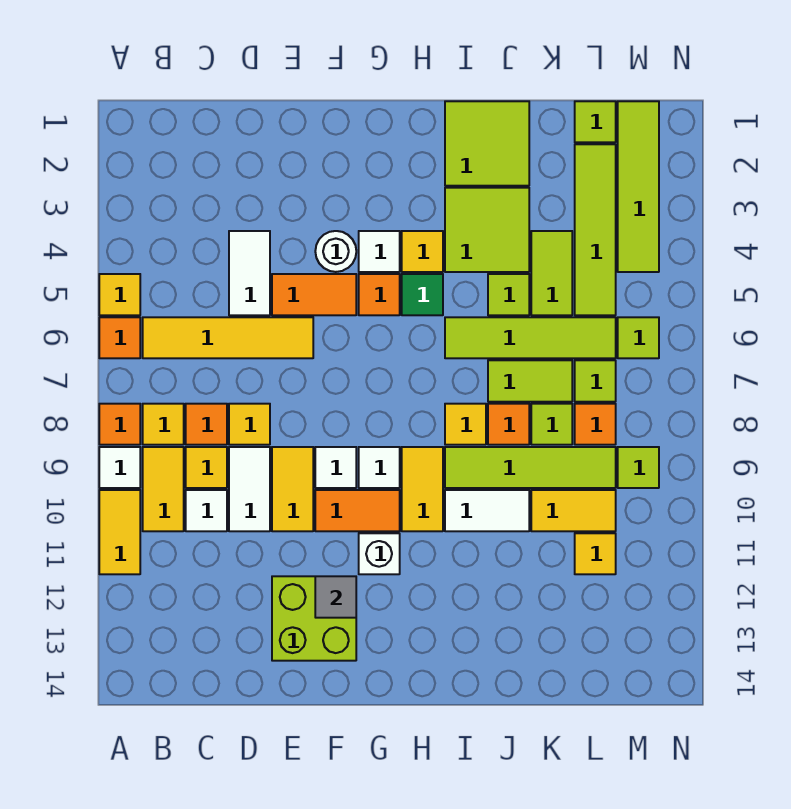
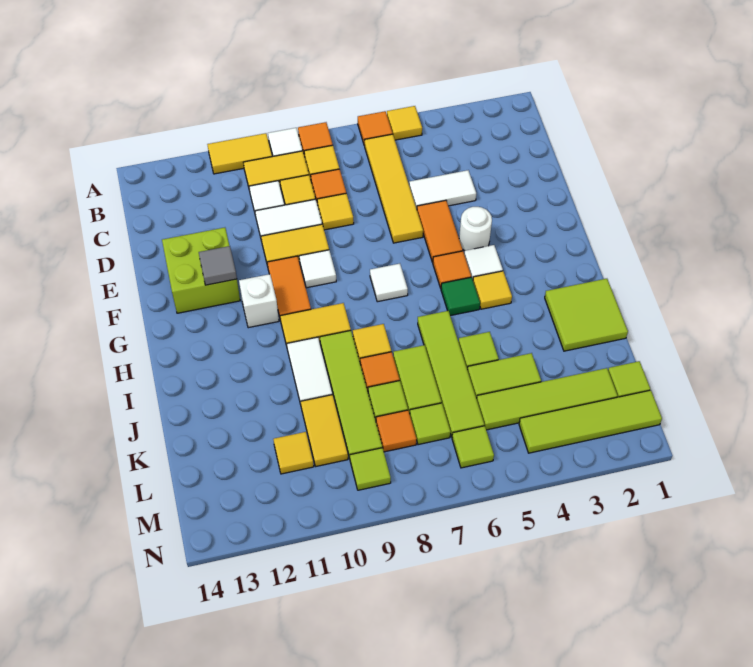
white tile G9 level 1 -> white tile G7 level 1
lime tile I3:J4 level 1 -> none

